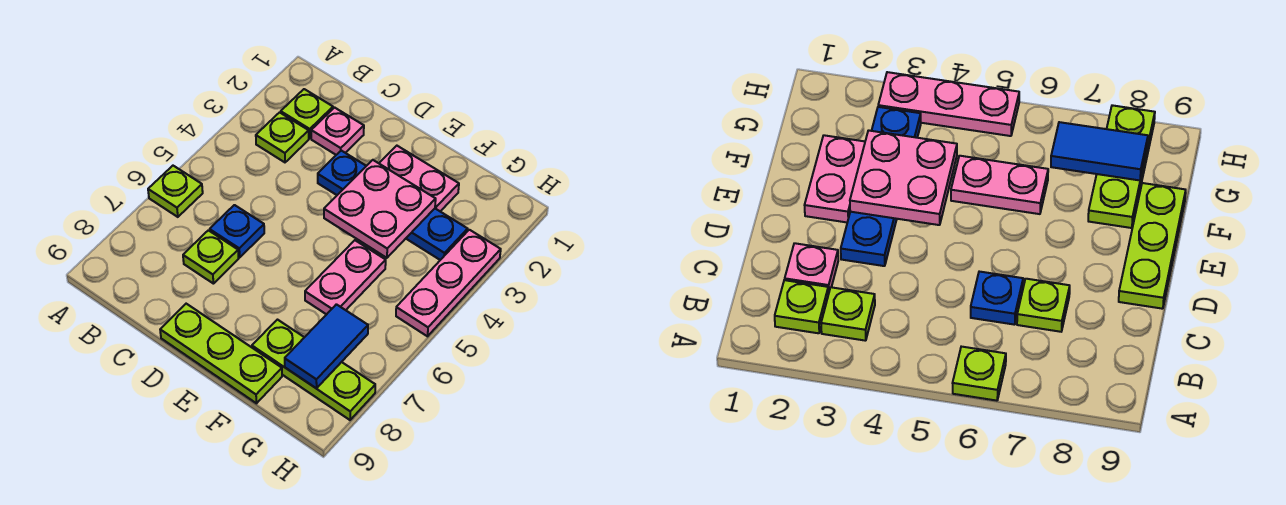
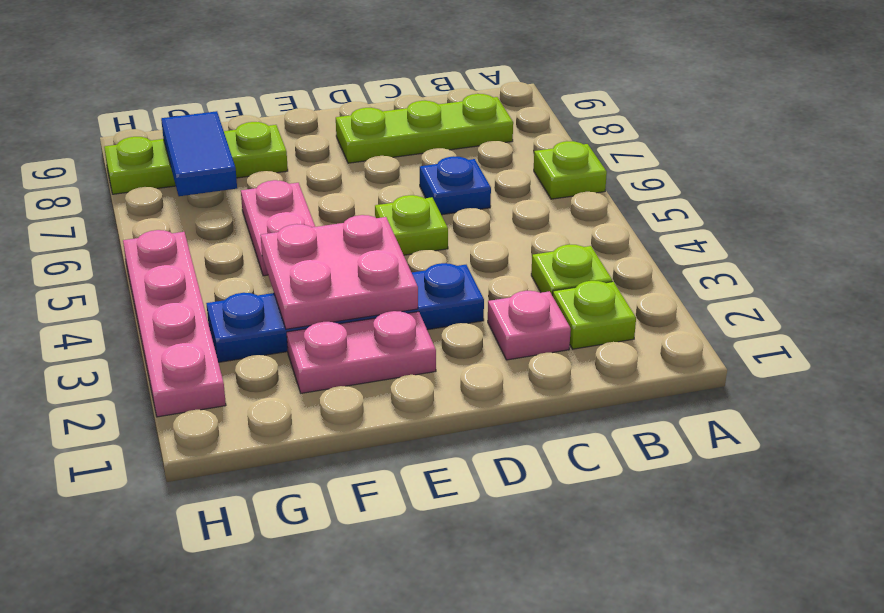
lime plate C7 level 1 -> lime plate D5 level 1
lime plate D9:F9 level 1 -> lime plate B8:D8 level 1
pink plate H3:H5 level 1 -> pink plate H2:H5 level 1

